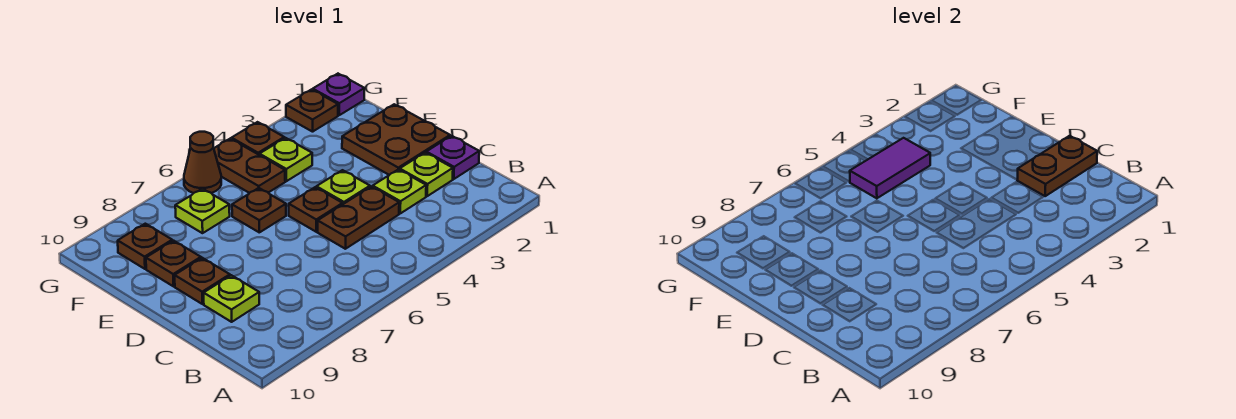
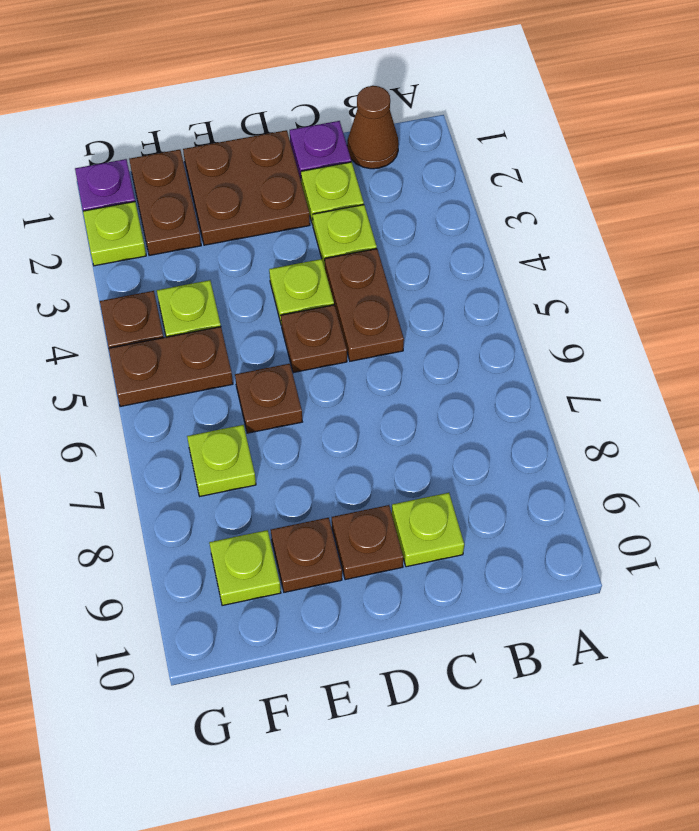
brown plate C1:C2 level 2 -> brown plate F1:F2 level 1
purple tile F4:F5 level 2 -> none
brown plate F9 level 1 -> lime plate F9 level 1
brown plate G2 level 1 -> lime plate G2 level 1
brown cone G6 level 1 -> brown cone B1 level 1

